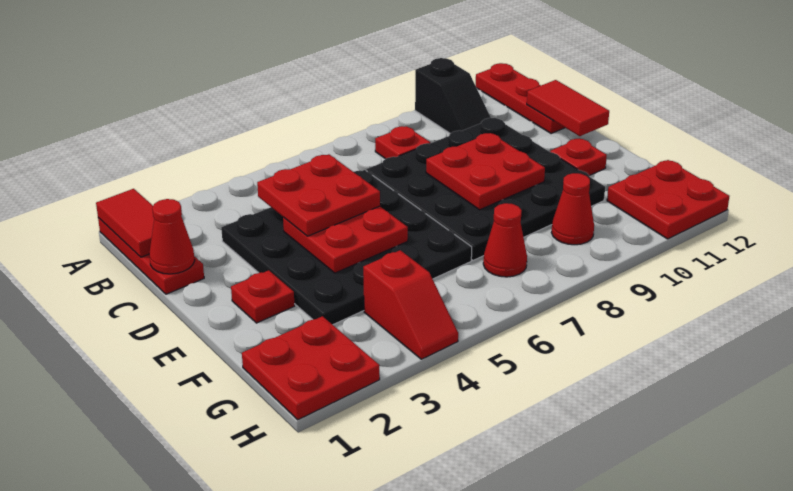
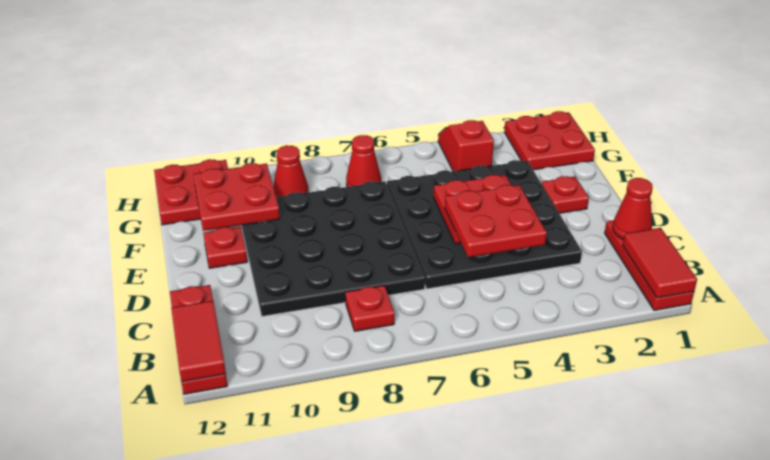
black slope A10:B10 level 1 top A -> none
red tile C12:D12 level 2 -> red tile A12:B12 level 2
red plate D8:E9 level 2 -> red plate F10:G11 level 2

